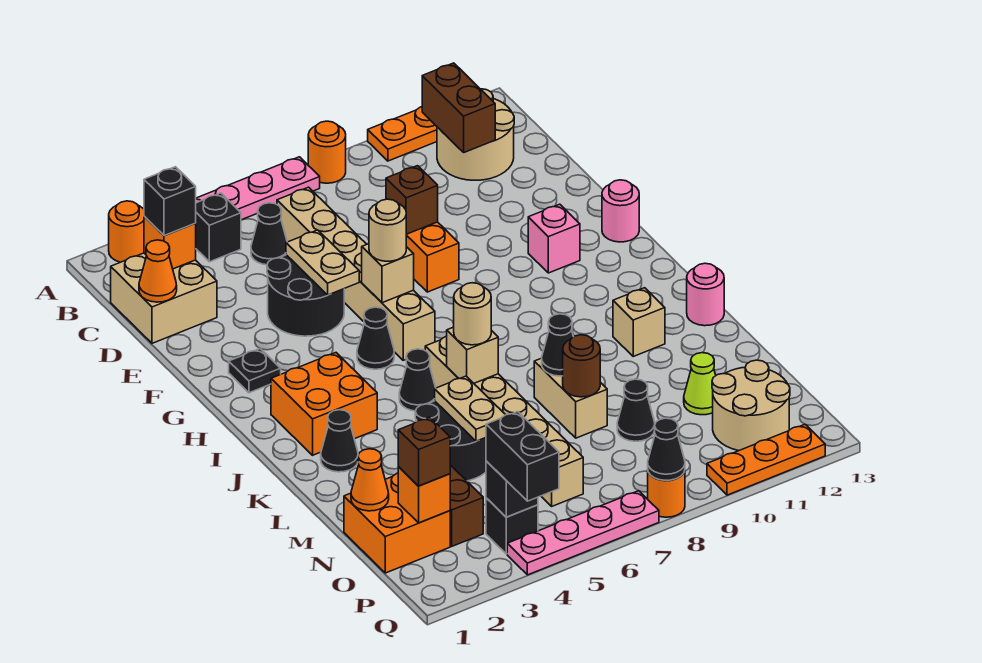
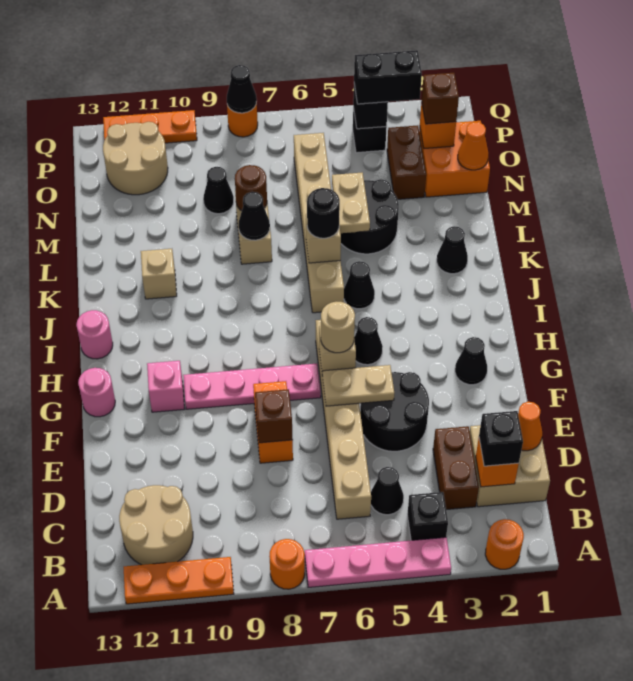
brown brick B11:C11 level 2 -> brown brick C3:D3 level 1
tan plate E5:F5 level 2 -> tan plate F5:F6 level 2
black plate G2 level 1 -> black cone G2 level 1
orange brick I2:J3 level 1 -> none
tan round brick K6 level 3 -> black round brick K6 level 3
pink round brick K13 level 1 -> pink round brick I13 level 1
lime cone N11 level 1 -> none
black brick P4:Q4 level 3 -> black brick P3:P4 level 3
pink plate Q4:Q7 level 1 -> pink plate G7:G10 level 1

